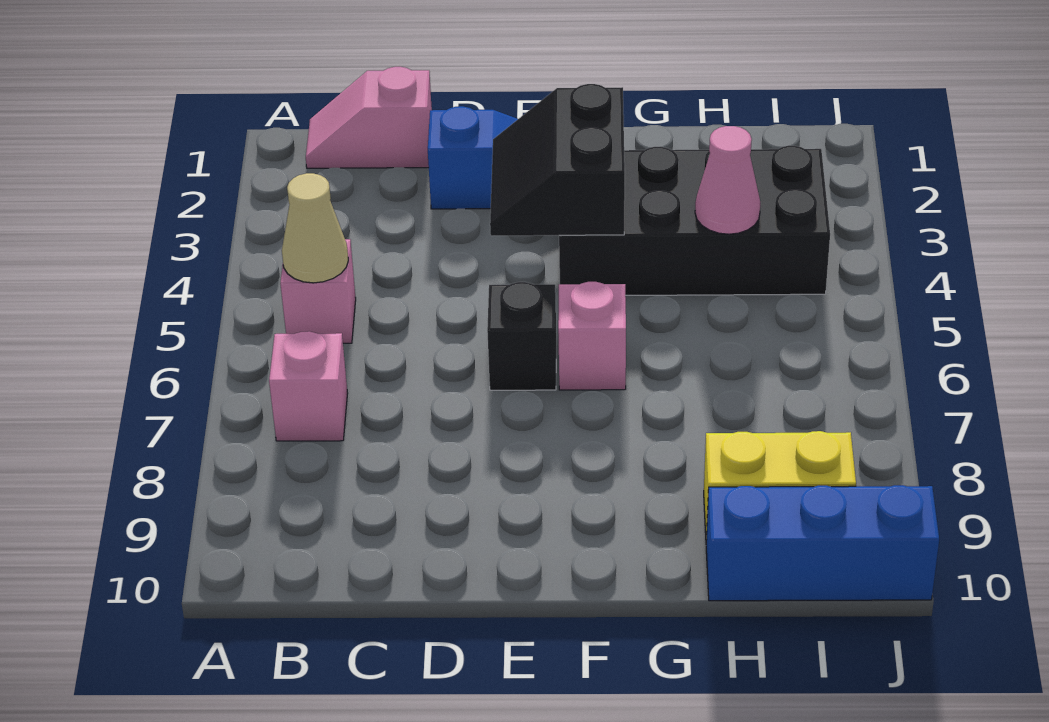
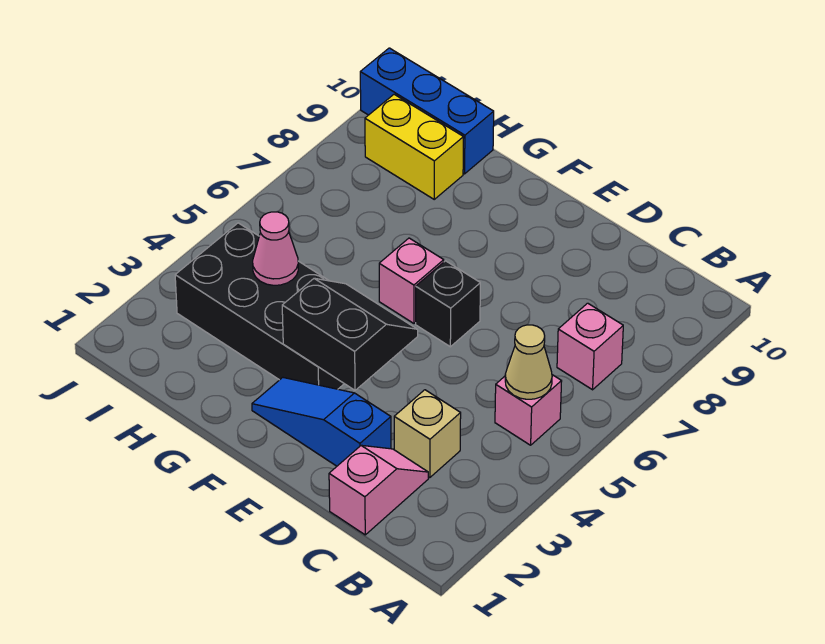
pink slope B1:C1 level 1 top C -> pink slope C1:C2 level 1 top 1
none -> tan brick C3 level 1
black slope E3:F4 level 2 top F -> black slope E3:F4 level 2 top 3

